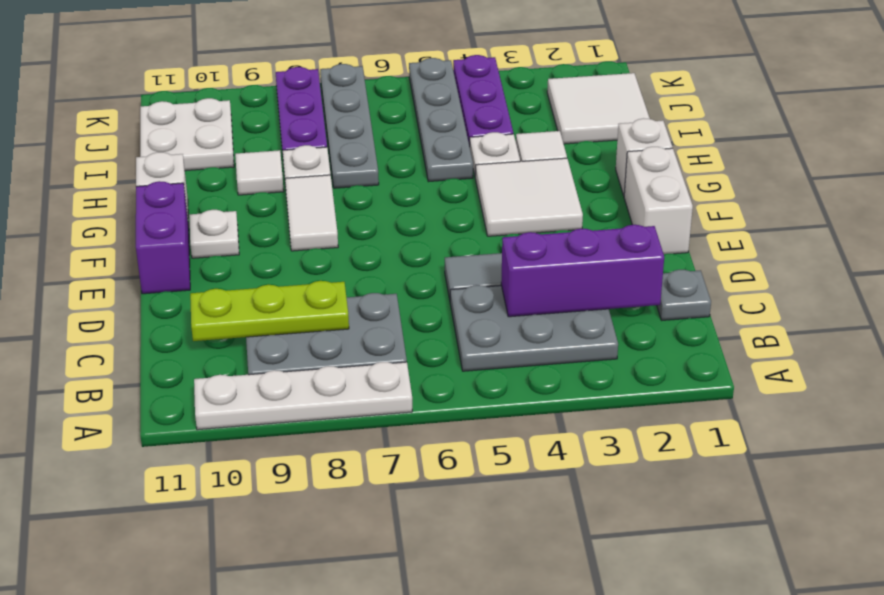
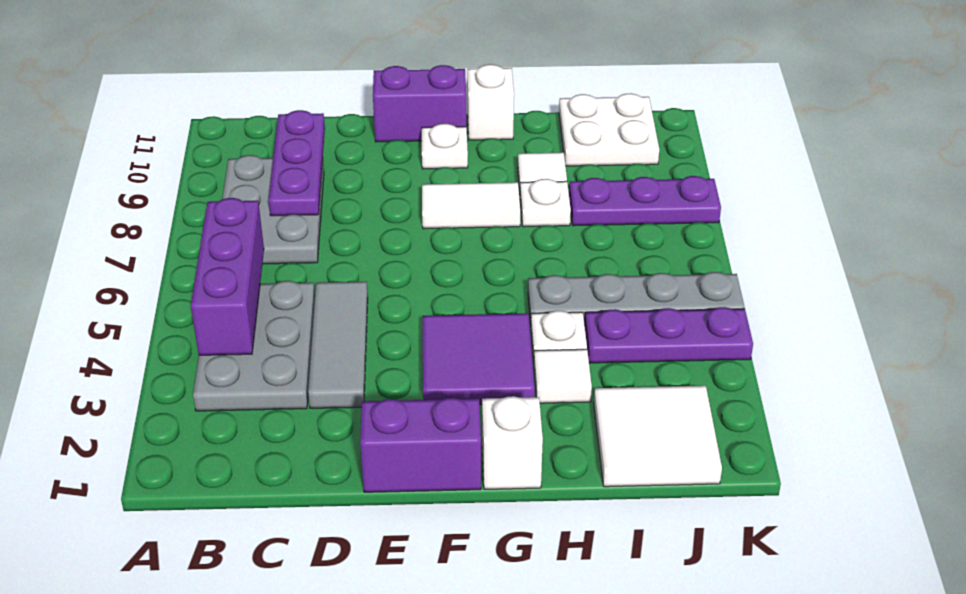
white plate A7:A10 level 1 -> none
grey plate C1 level 1 -> none
purple brick C2:C4 level 2 -> purple brick B4:B6 level 2
lime plate C8:C10 level 2 -> purple plate C8:C10 level 2
white brick E1:F1 level 1 -> purple brick E1:F1 level 1
white tile F3:G4 level 1 -> purple tile F3:G4 level 1
grey plate H7:K7 level 1 -> none

